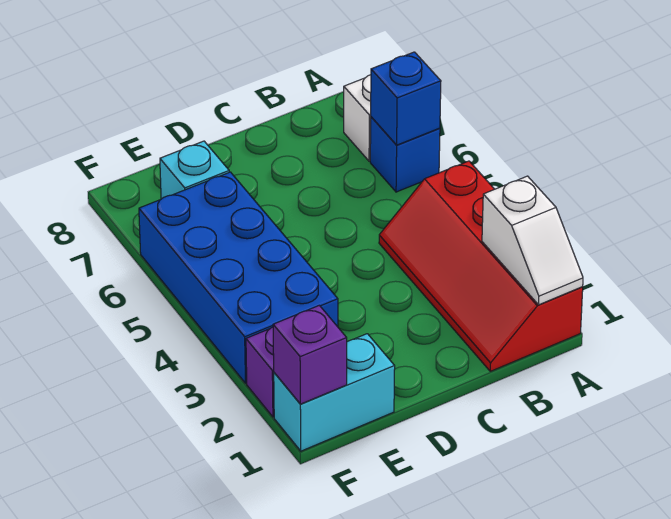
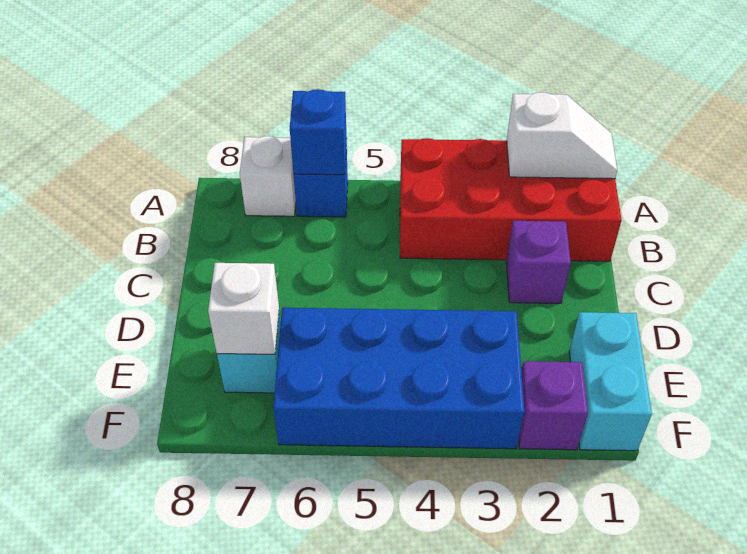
red slope A1:B4 level 1 top A -> red brick A1:B4 level 1
none -> white brick E7 level 2
purple brick F1 level 2 -> purple brick C2 level 1

